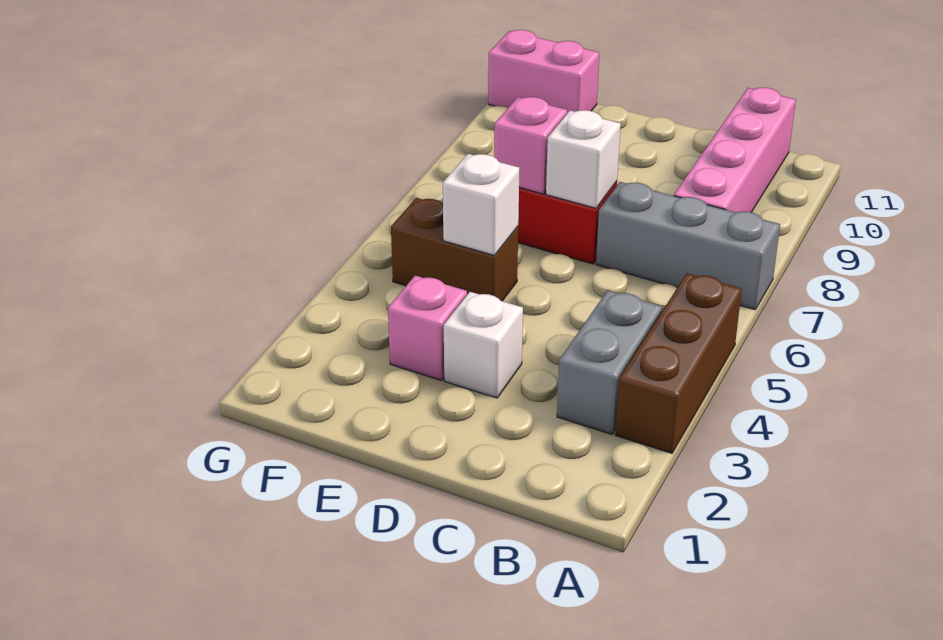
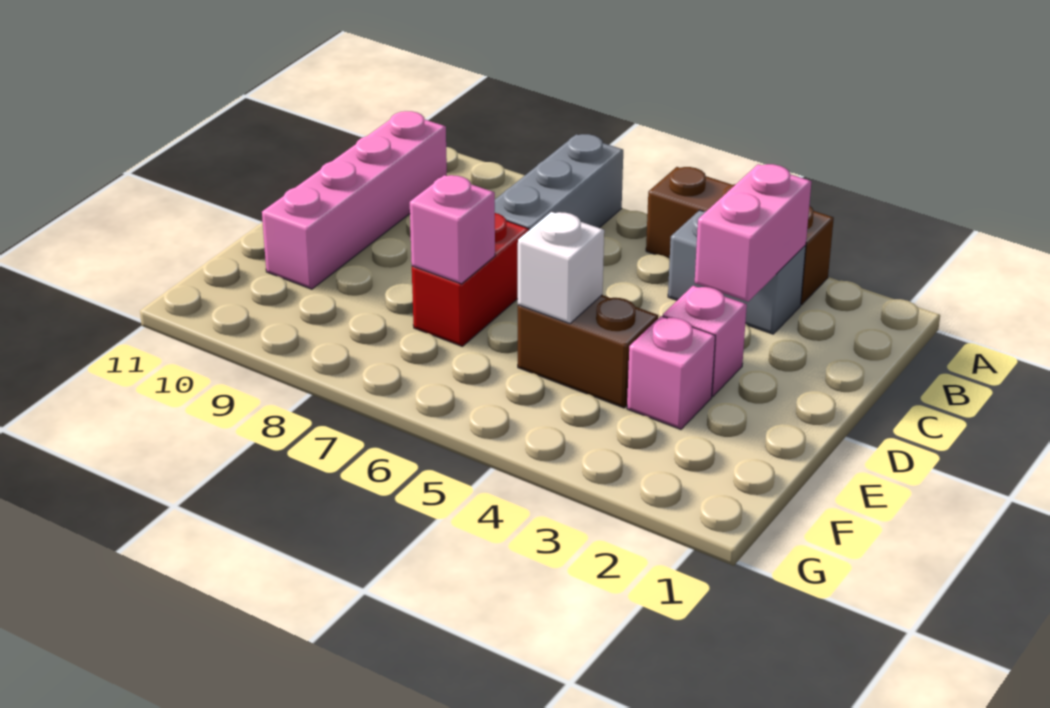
pink brick B8:B11 level 1 -> pink brick B10:E10 level 1
white brick D3 level 1 -> pink brick D3 level 1
white brick D7 level 2 -> none
brown brick E5:F5 level 1 -> brown brick E4:E5 level 1
pink brick F11:G11 level 1 -> pink brick B3:C3 level 2

